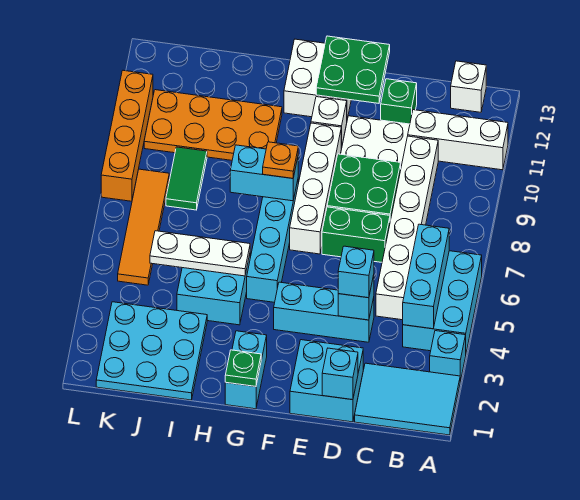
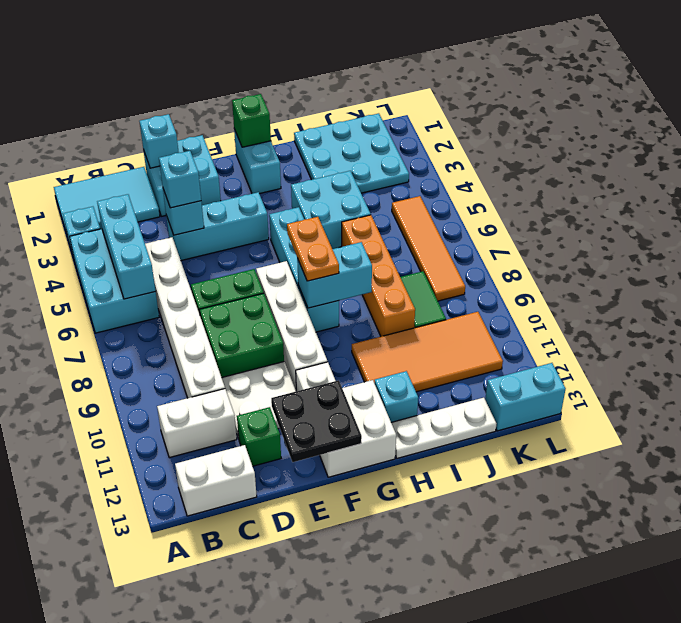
white brick A11:C11 level 1 -> white brick B11:C11 level 1
white brick B13 level 1 -> white brick B13:C13 level 1
green plate E12:F13 level 2 -> black plate E12:F13 level 2
green plate G1 level 2 -> green brick G1 level 2
orange plate G8 level 3 -> orange plate G7:G8 level 3
white plate H5:J5 level 2 -> white plate H13:J13 level 1
orange plate H10:K11 level 1 -> orange tile H10:K11 level 1
none -> cyan brick H12 level 1
none -> cyan brick K13:L13 level 1
orange brick L8:L11 level 1 -> orange brick I6:I9 level 1

